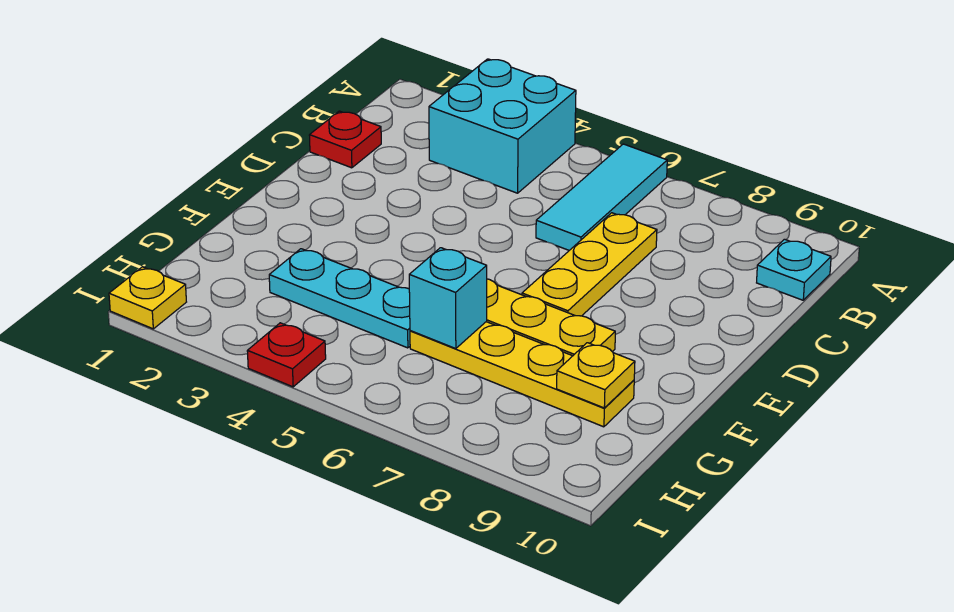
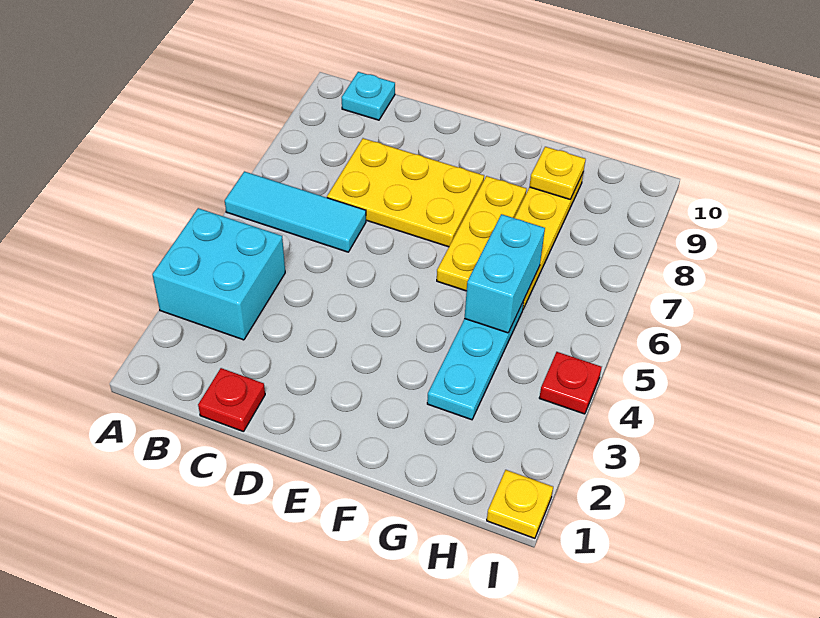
yellow plate C7:E7 level 1 -> yellow plate C7:E8 level 1
cyan brick G6 level 2 -> cyan brick G5:G6 level 2

